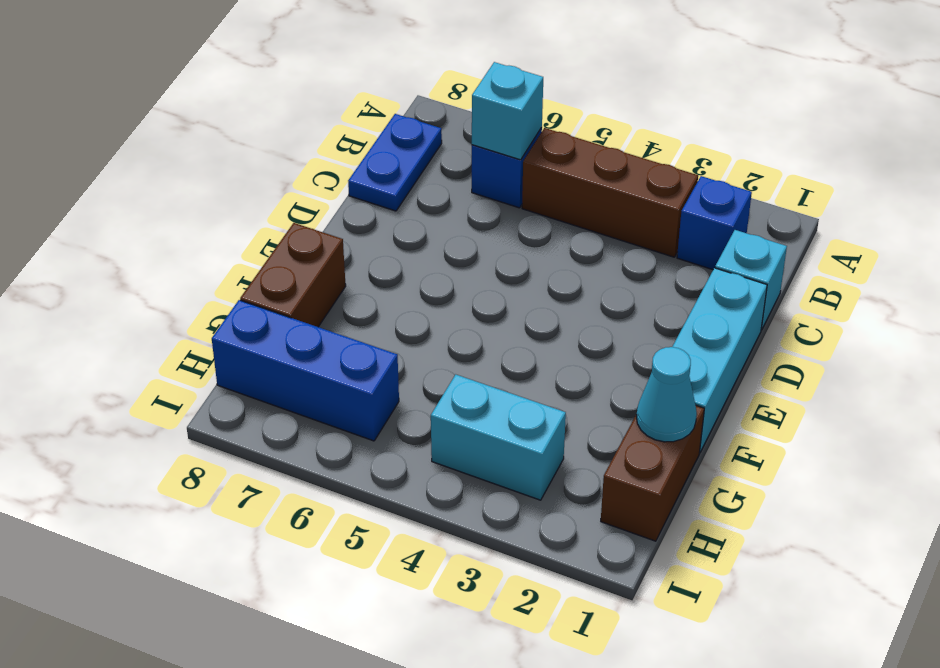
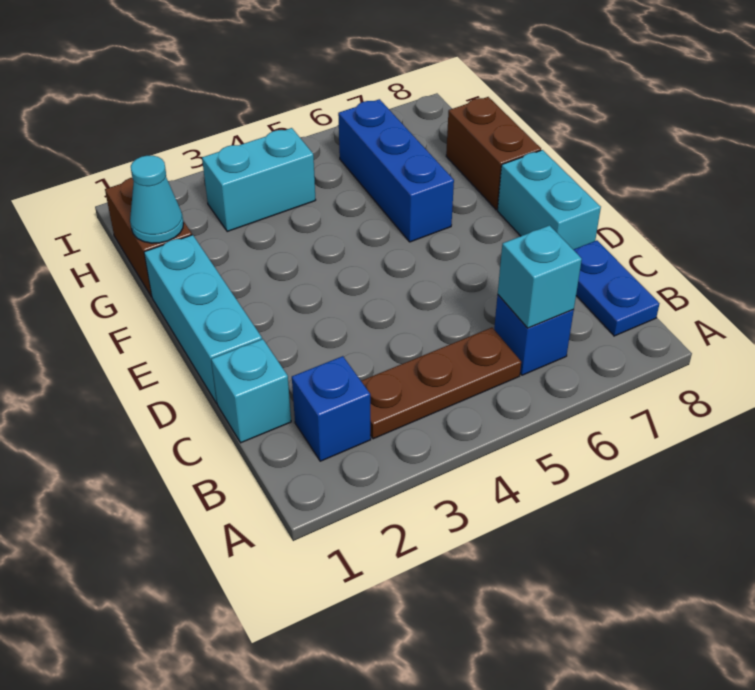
brown brick B3:B5 level 1 -> brown plate B3:B5 level 1
none -> cyan brick D8:E8 level 1
blue brick H6:H8 level 1 -> blue brick F6:H6 level 1

